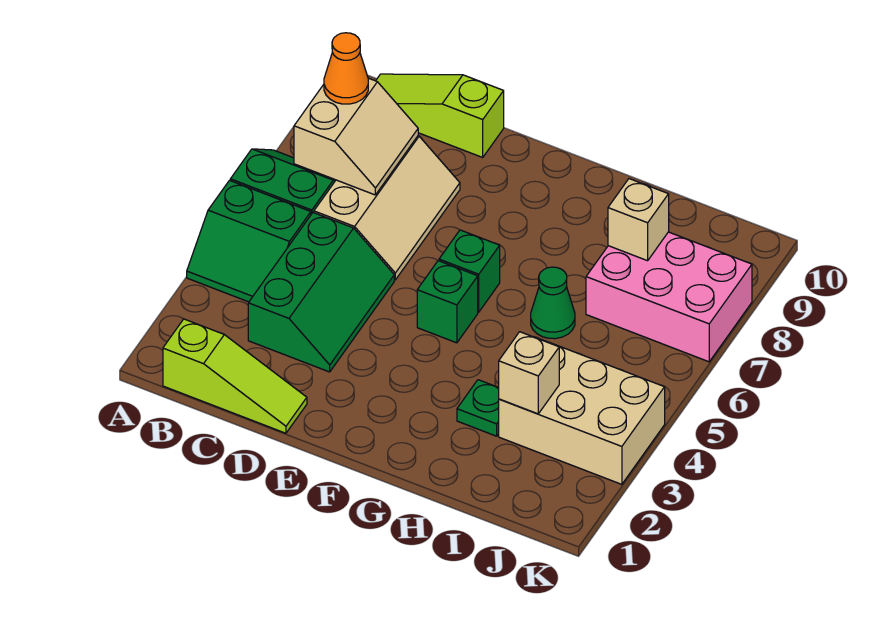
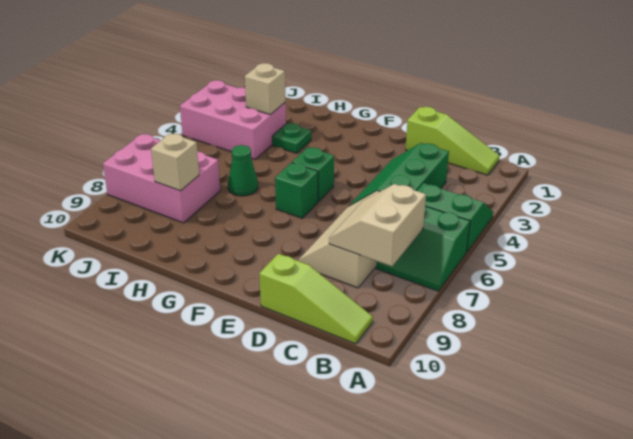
lime slope B1:D1 level 1 top B -> lime slope B1:D1 level 1 top D
orange cone B8 level 3 -> none
tan brick I3:K4 level 1 -> pink brick I3:K4 level 1

